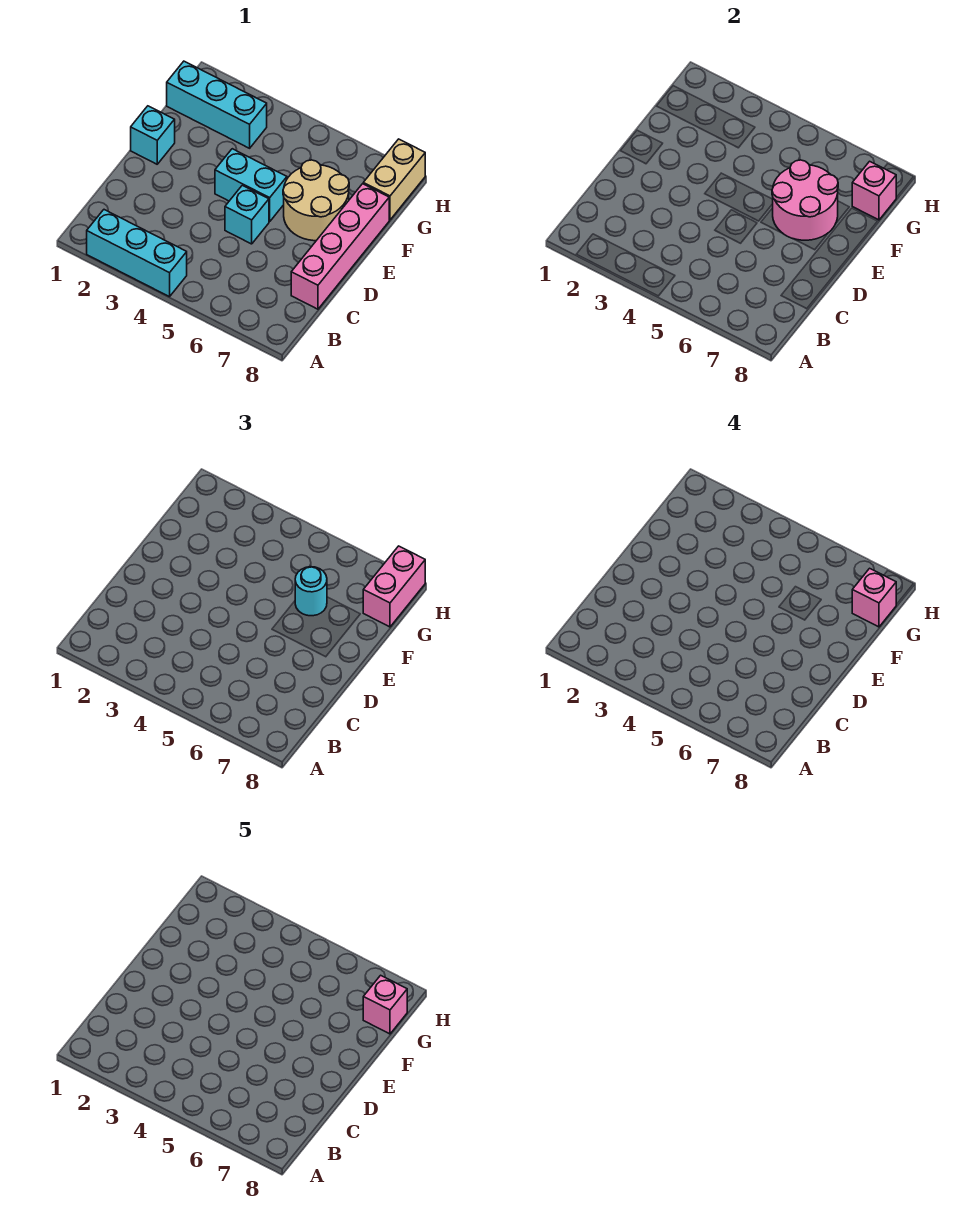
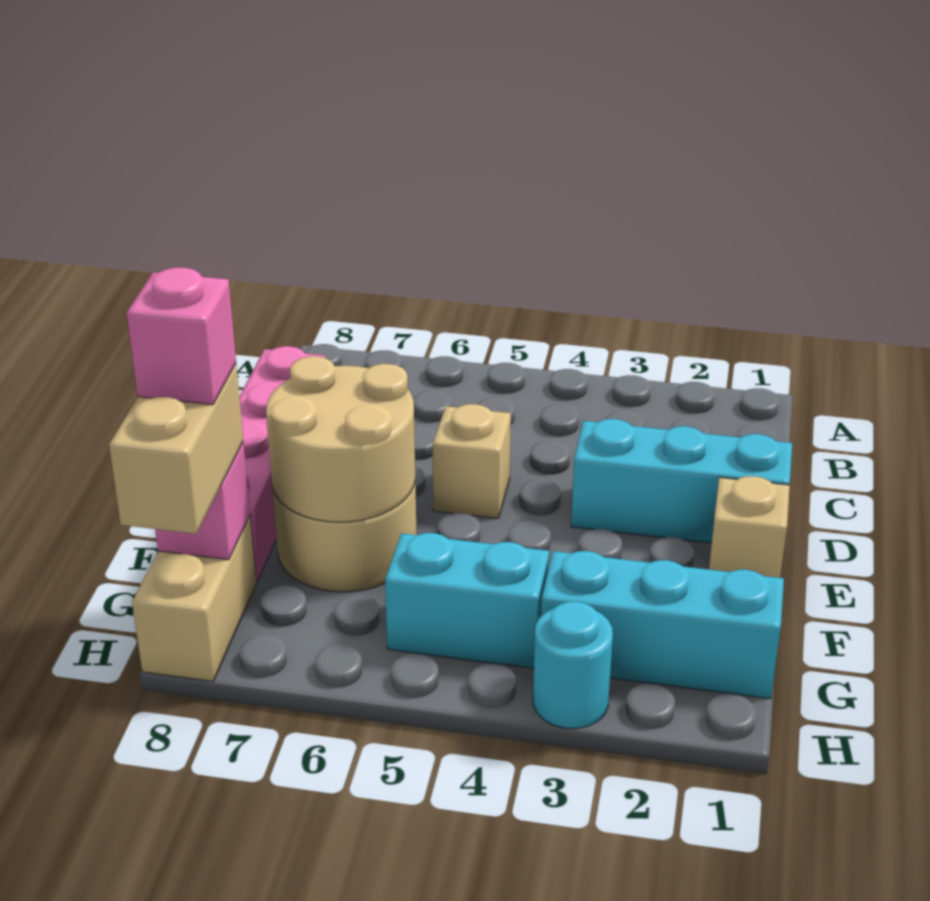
cyan brick A2:A4 level 1 -> cyan brick D1:D3 level 1
cyan brick D5 level 1 -> tan brick D5 level 1
cyan brick E1 level 1 -> tan brick E1 level 1
cyan brick E4:E5 level 1 -> cyan brick G4:G5 level 1
pink round brick E6:F7 level 2 -> tan round brick E6:F7 level 2
cyan round brick F6 level 3 -> cyan round brick H3 level 1
pink brick G8:H8 level 3 -> tan brick G8:H8 level 3
pink brick G8 level 5 -> none

